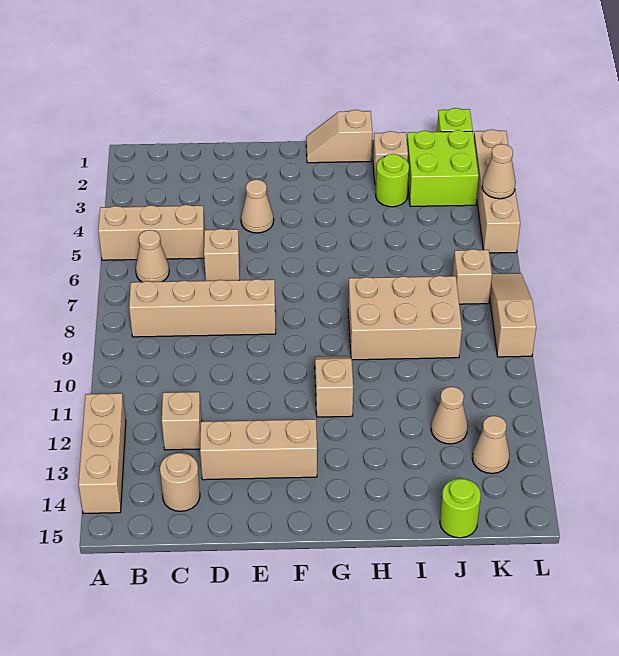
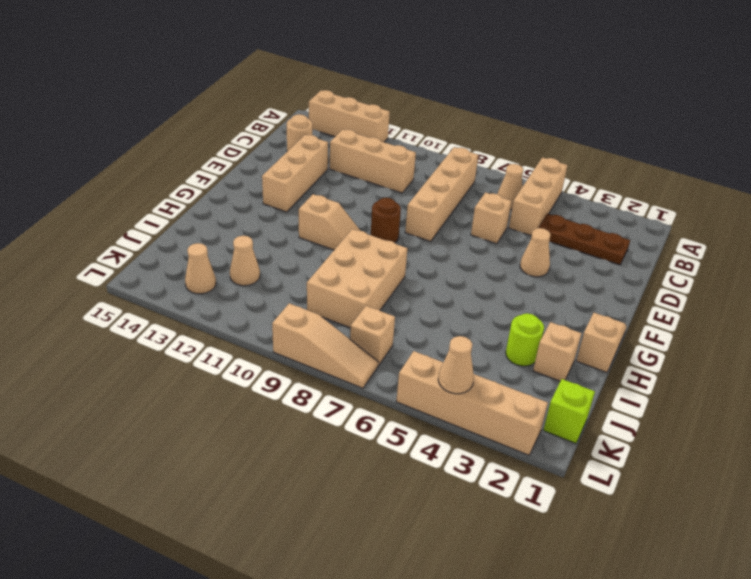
none -> brown plate C2:C4 level 1
tan brick C12 level 1 -> tan brick C10:C12 level 1
none -> brown round brick F9 level 1
lime brick J2:K3 level 1 -> none
lime round brick J15 level 1 -> none

